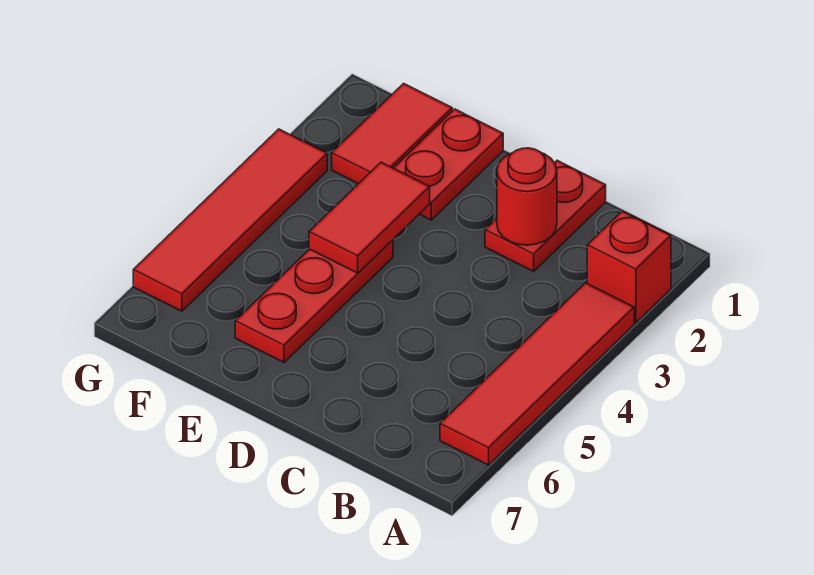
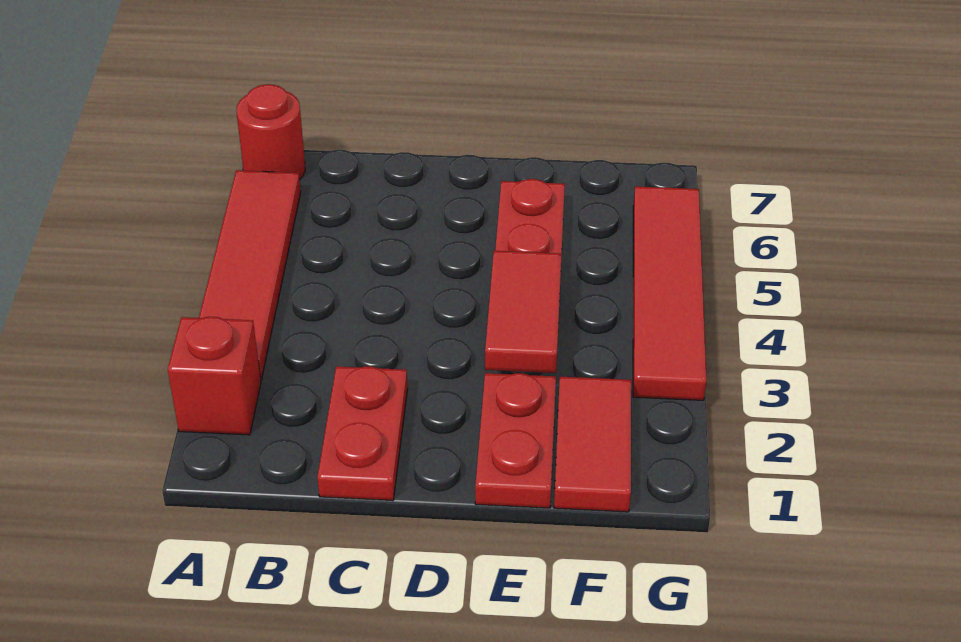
red round brick C2 level 2 -> red round brick A7 level 1

